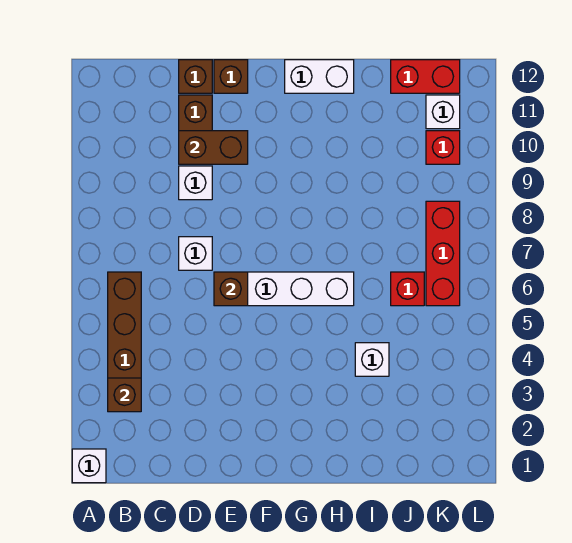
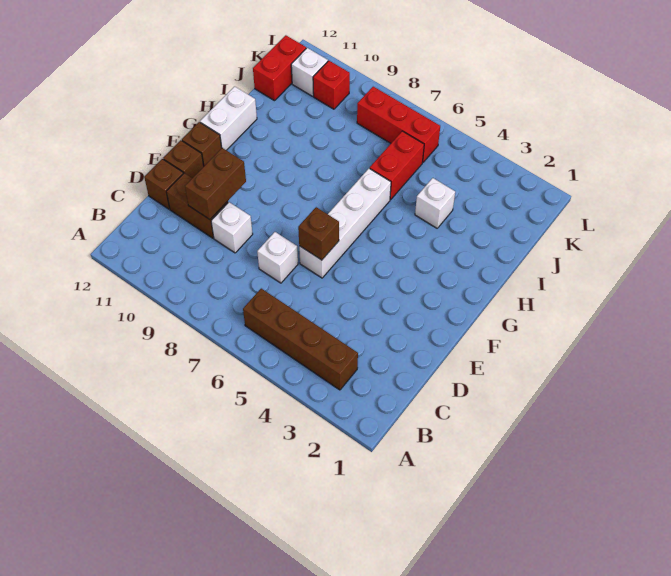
white brick A1 level 1 -> none
brown brick B3 level 2 -> brown brick F12 level 1
red brick J6 level 1 -> red brick I6:J6 level 1

